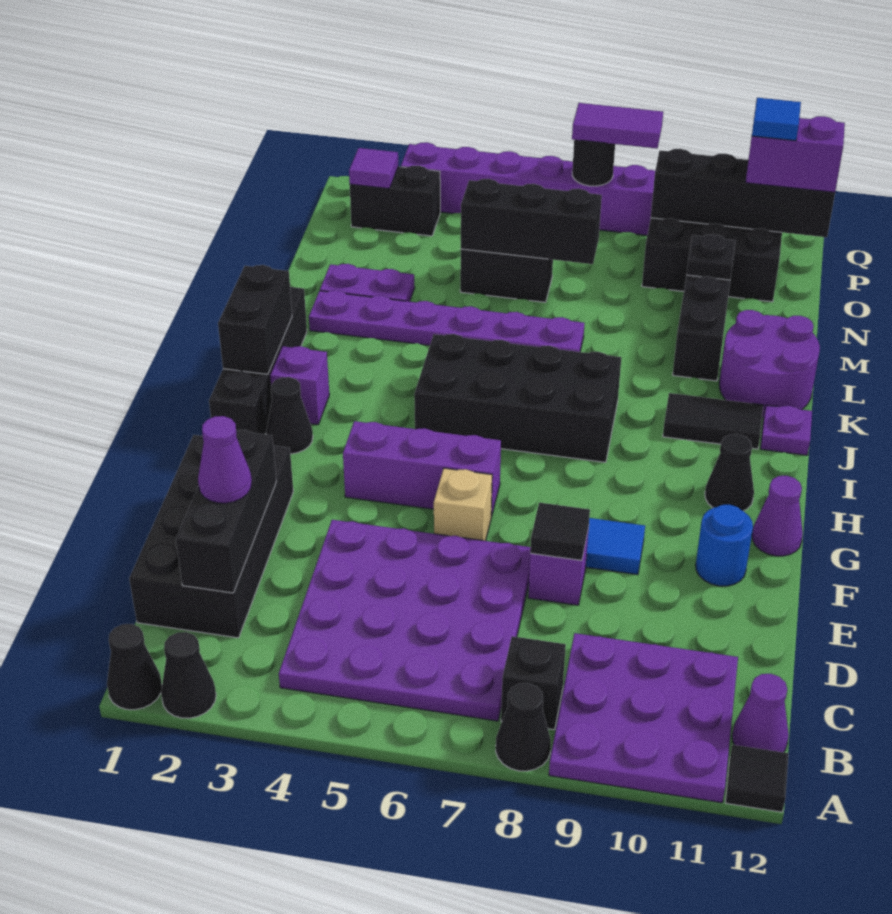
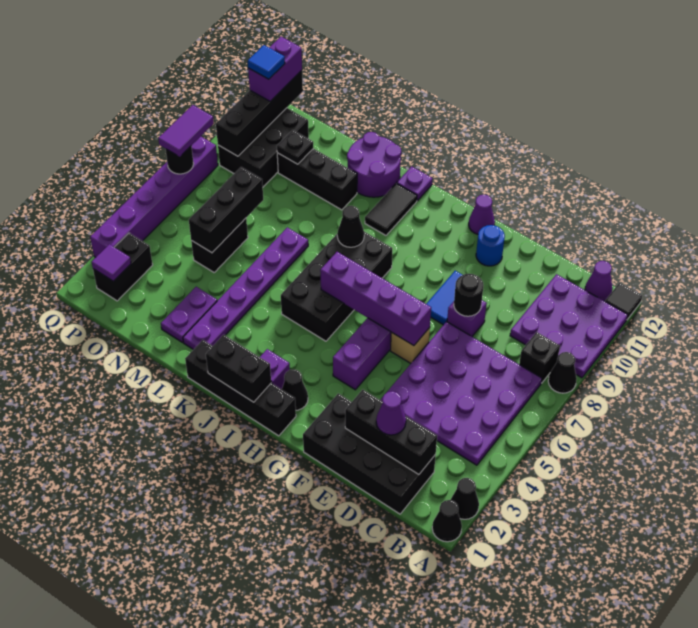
black tile E8 level 2 -> black round brick E8 level 2
none -> purple brick F6:I6 level 2
black cone H11 level 1 -> black cone J8 level 2

